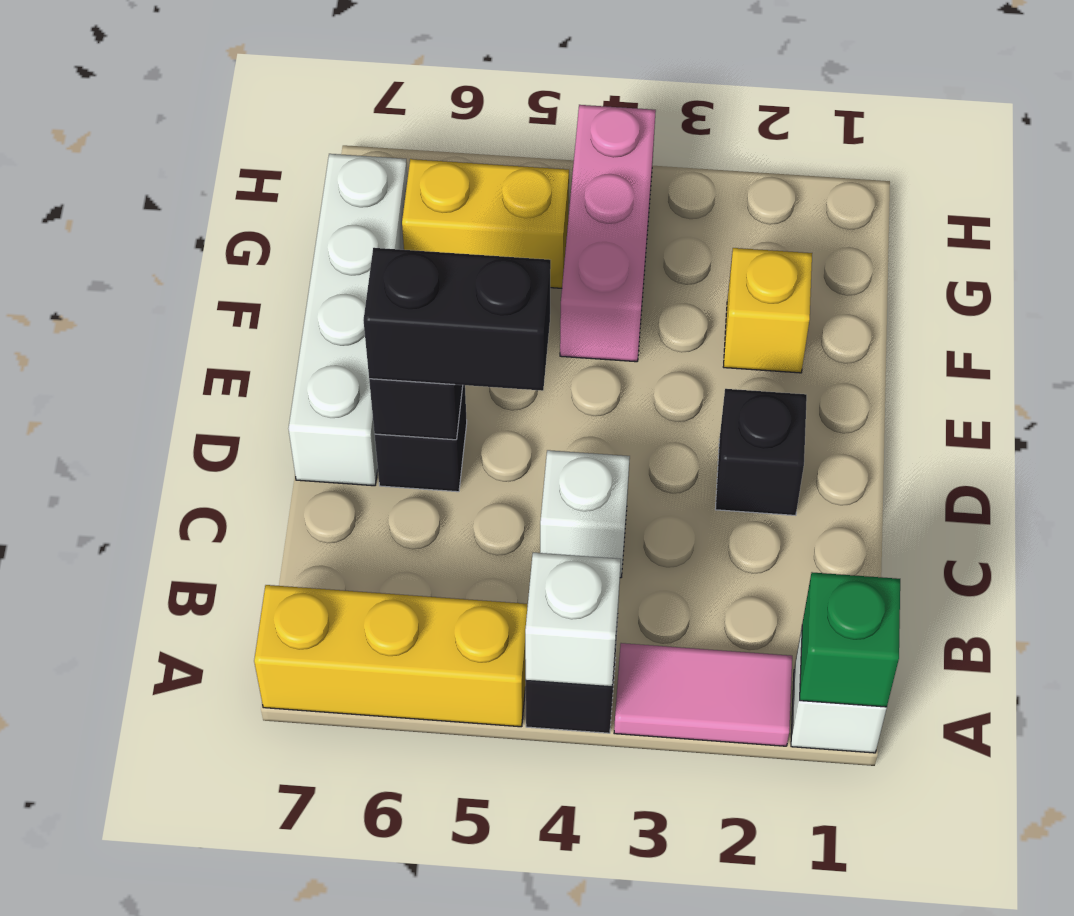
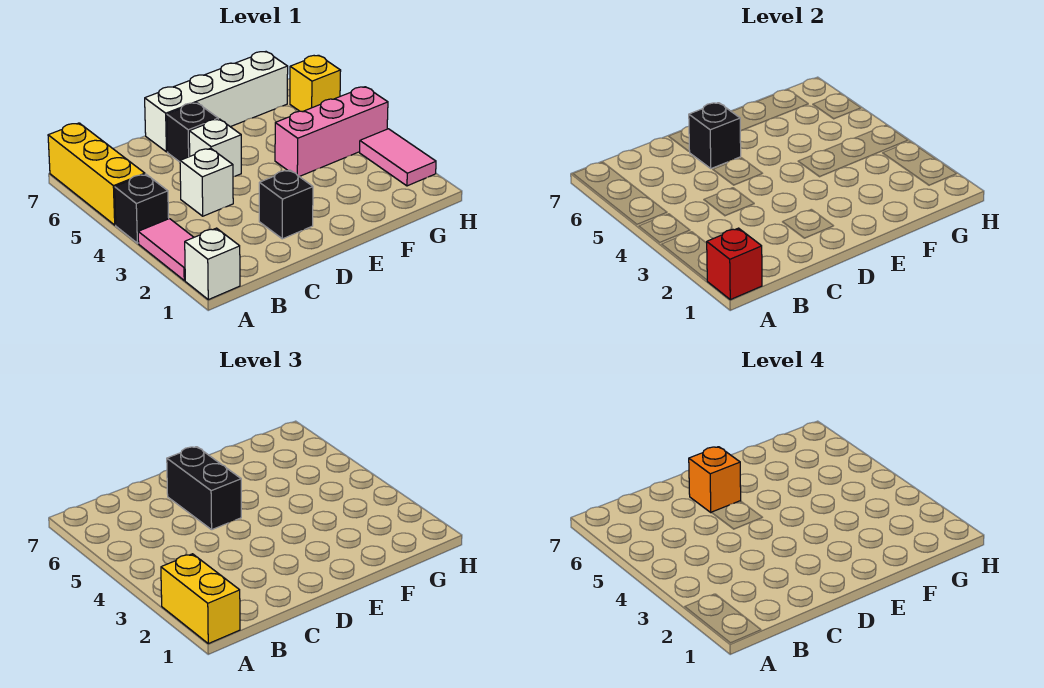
green brick A1 level 2 -> red brick A1 level 2
white brick A4 level 2 -> white brick D5 level 1
none -> orange brick D6 level 4
yellow brick F2 level 1 -> yellow brick H6 level 1
yellow brick G5:G6 level 1 -> yellow brick A1:A2 level 3
none -> pink tile H2:H3 level 1

